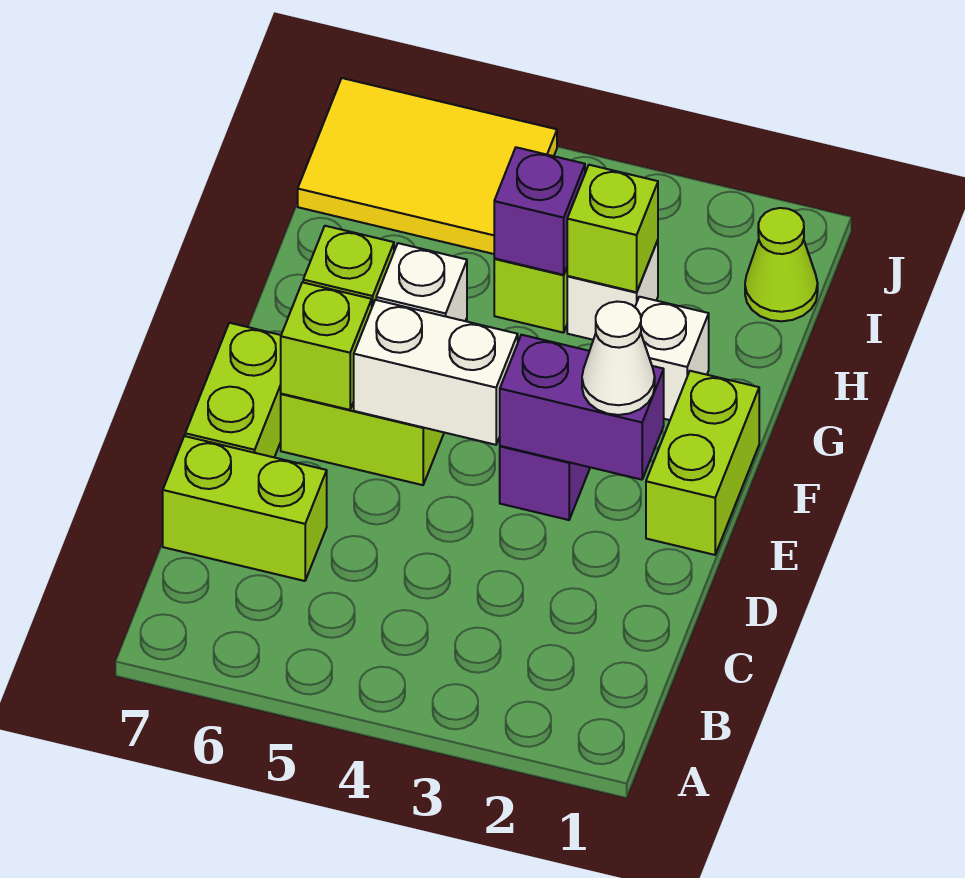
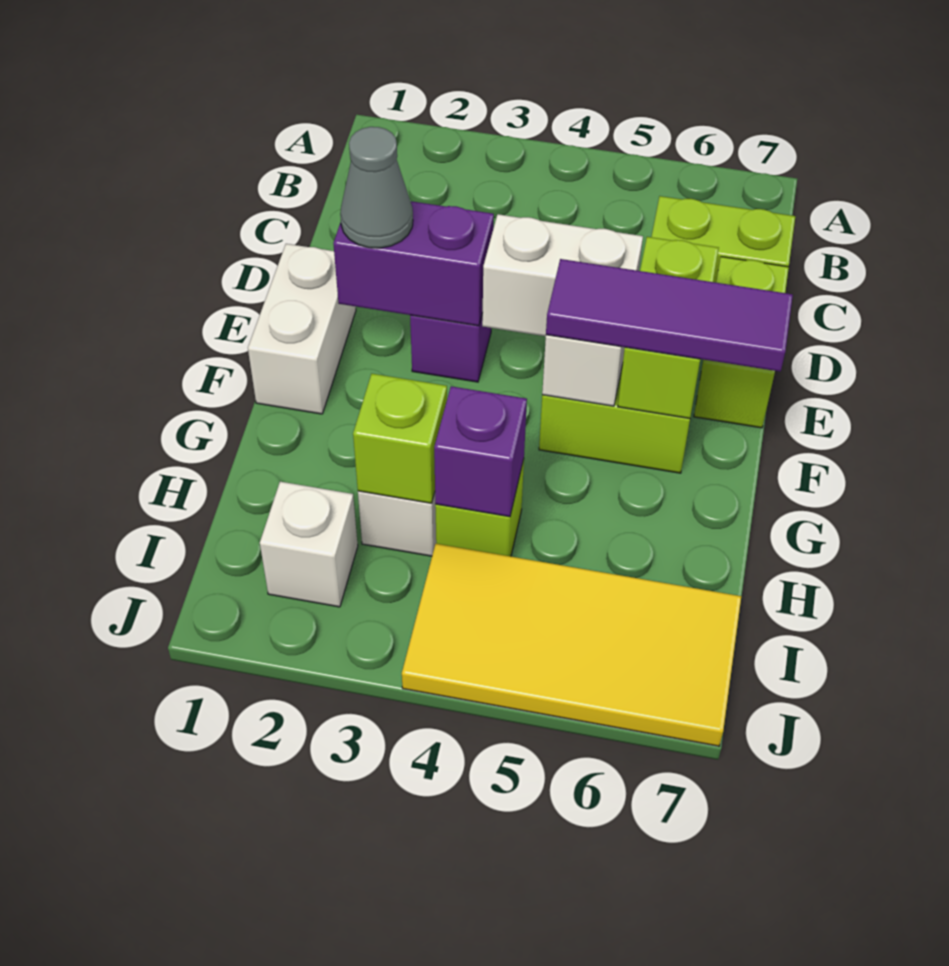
lime brick E1:F1 level 1 -> white brick E1:F1 level 1
white cone E2 level 3 -> grey cone E2 level 3
none -> purple tile F5:F7 level 3
white brick G2 level 1 -> white brick I2 level 1
lime cone I1 level 1 -> none
yellow tile I5:J7 level 1 -> yellow tile I4:J7 level 1

